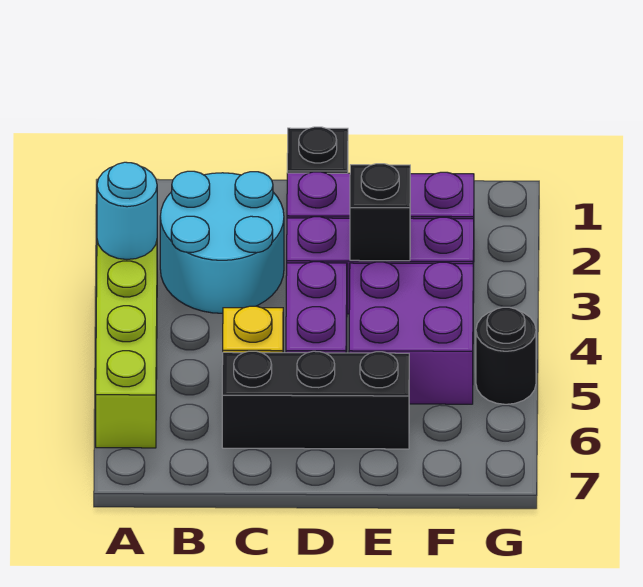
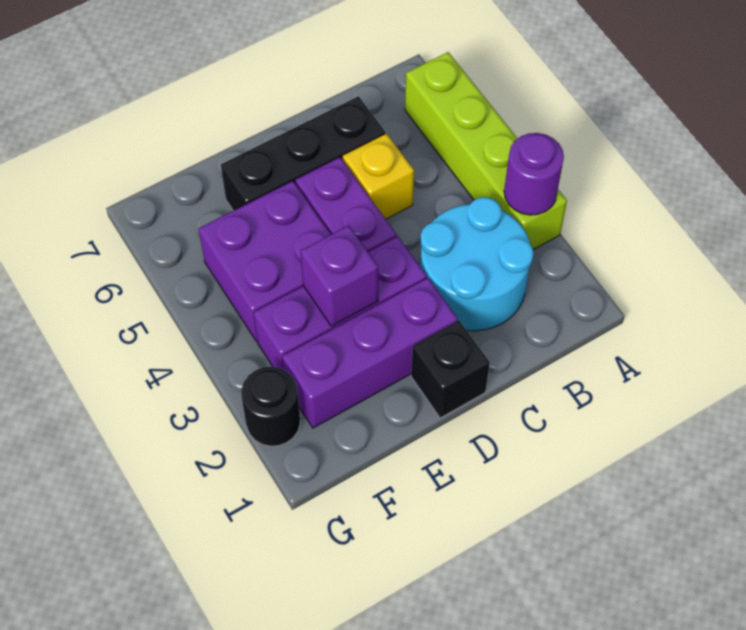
cyan round brick A3 level 2 -> purple round brick A3 level 2
black brick E3 level 2 -> purple brick E3 level 2
black round brick G5 level 1 -> black round brick G2 level 1

